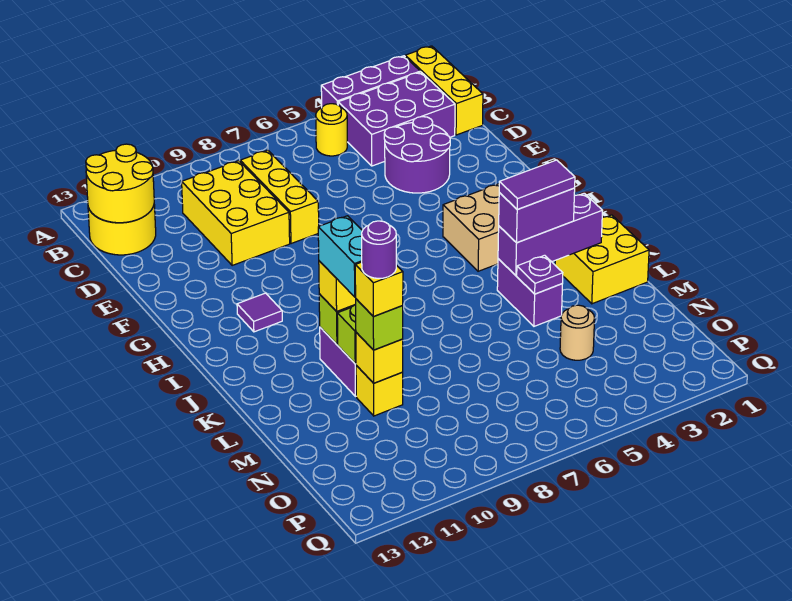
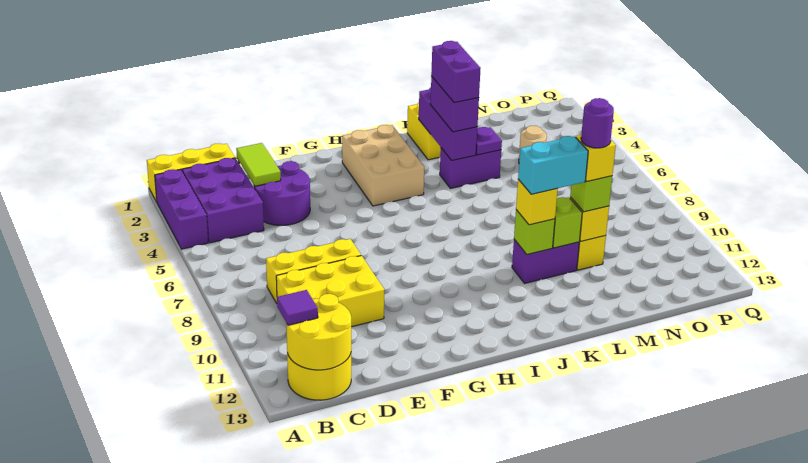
yellow round brick B5 level 1 -> none
none -> lime tile D2:D3 level 2
purple tile H11 level 1 -> purple tile B12 level 3
purple tile K3:K4 level 4 -> purple brick K3:K4 level 4

